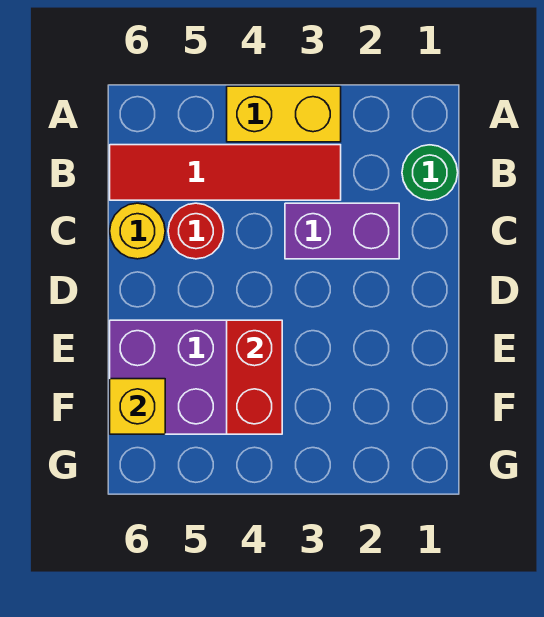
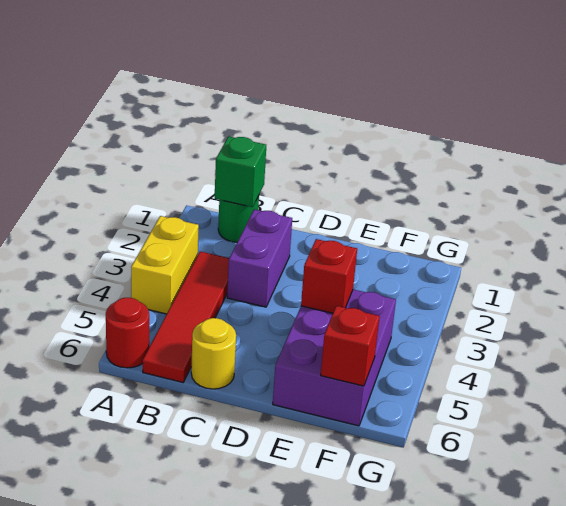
none -> green brick B1 level 2
red round brick C5 level 1 -> red round brick A6 level 1
red brick E4:F4 level 2 -> red brick E4 level 2
yellow brick F6 level 2 -> red brick F6 level 2

